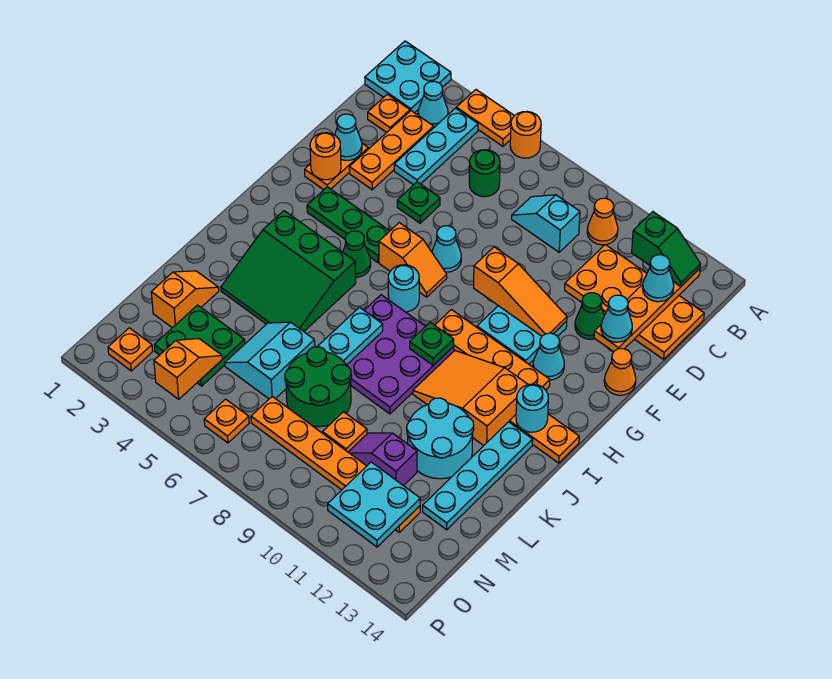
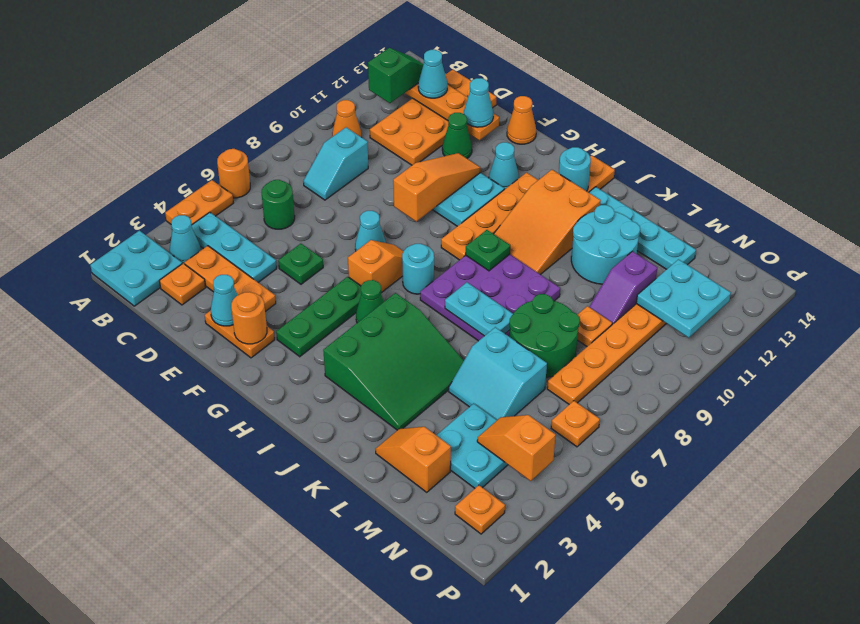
green plate M3:N4 level 1 -> cyan plate M3:N4 level 1

